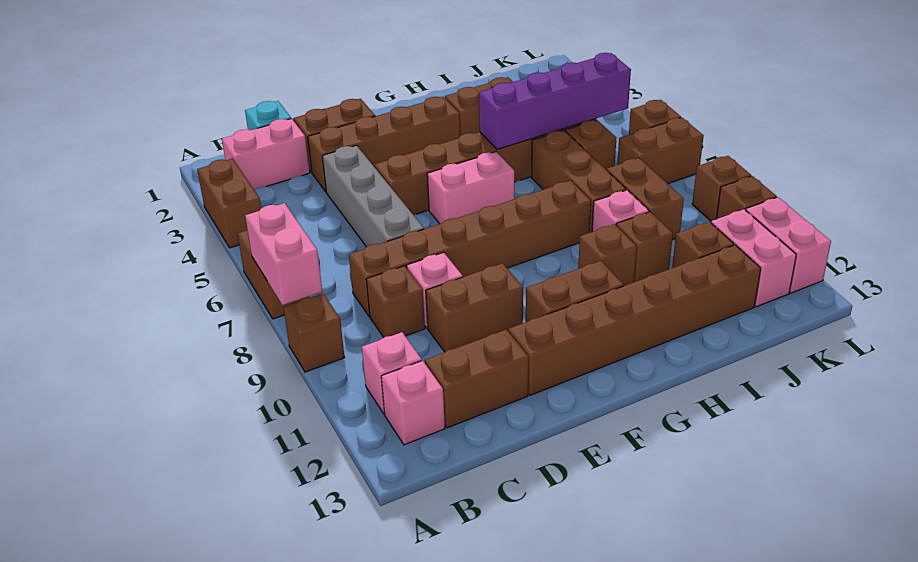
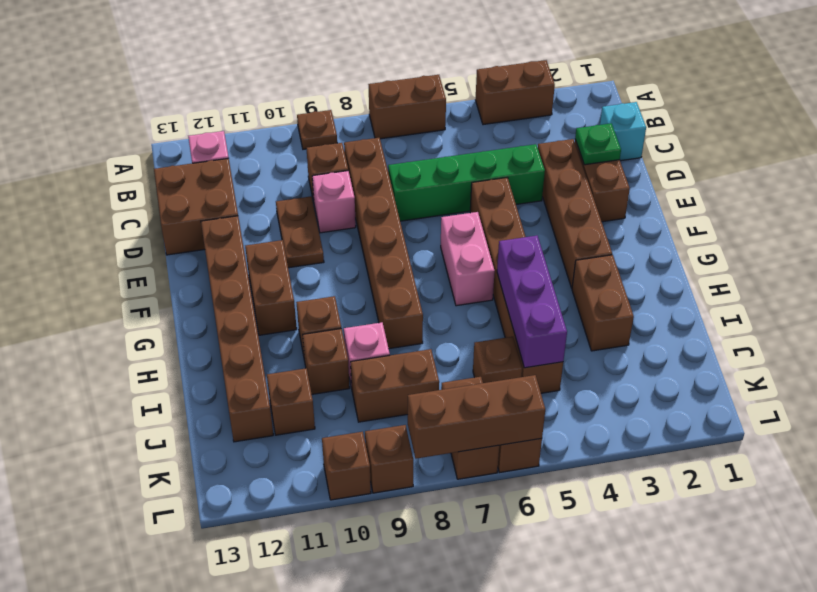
pink brick A7:A8 level 2 -> none
brown brick A9 level 1 -> brown plate A9 level 1
pink brick B2:C2 level 1 -> none
pink brick B11 level 1 -> none
brown brick C12:D12 level 1 -> brown brick C12:D13 level 1
none -> green plate D2 level 2
grey brick D4:D7 level 1 -> green brick D4:D7 level 1
brown brick D10:E10 level 1 -> brown plate D10:E10 level 1
purple brick H5:K5 level 2 -> purple brick H5:J5 level 2
brown brick I6:I8 level 1 -> brown brick L6:L8 level 2
pink brick K11:K12 level 1 -> none
pink brick L11:L12 level 1 -> none

